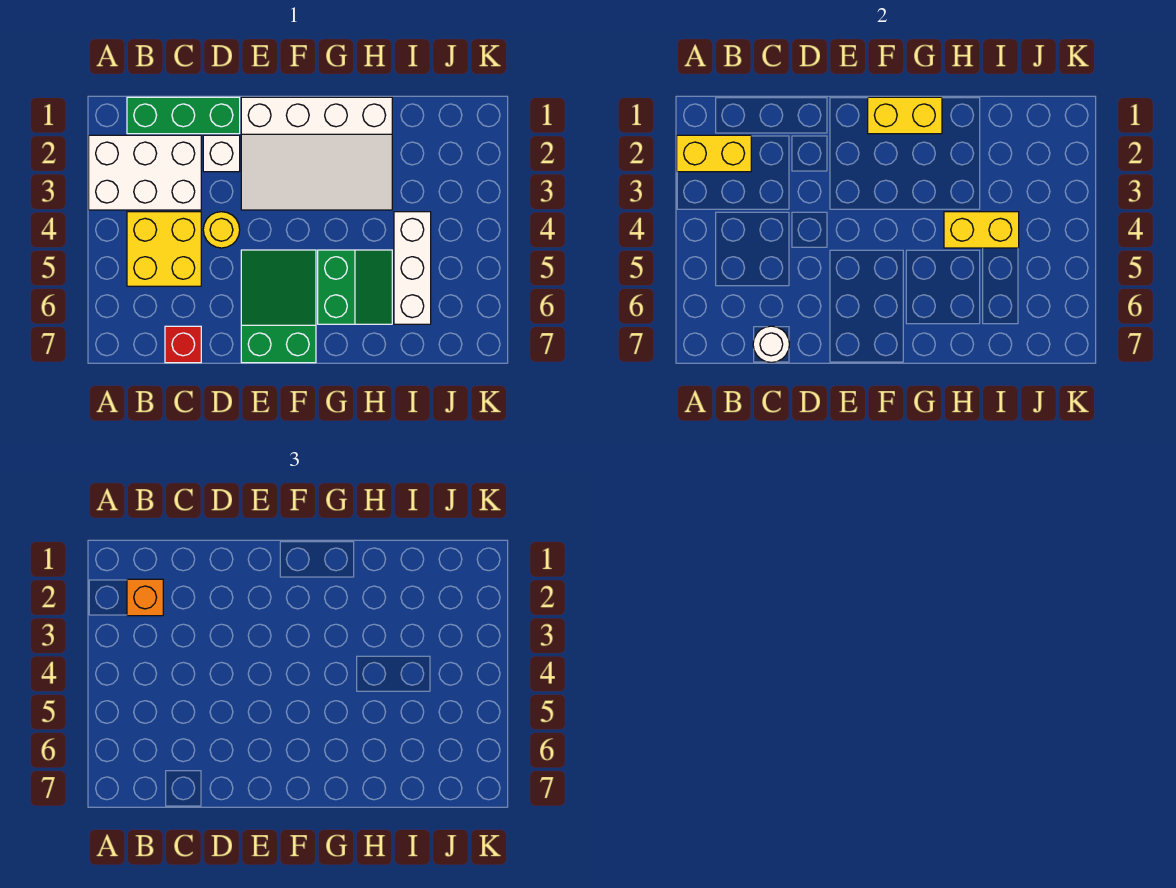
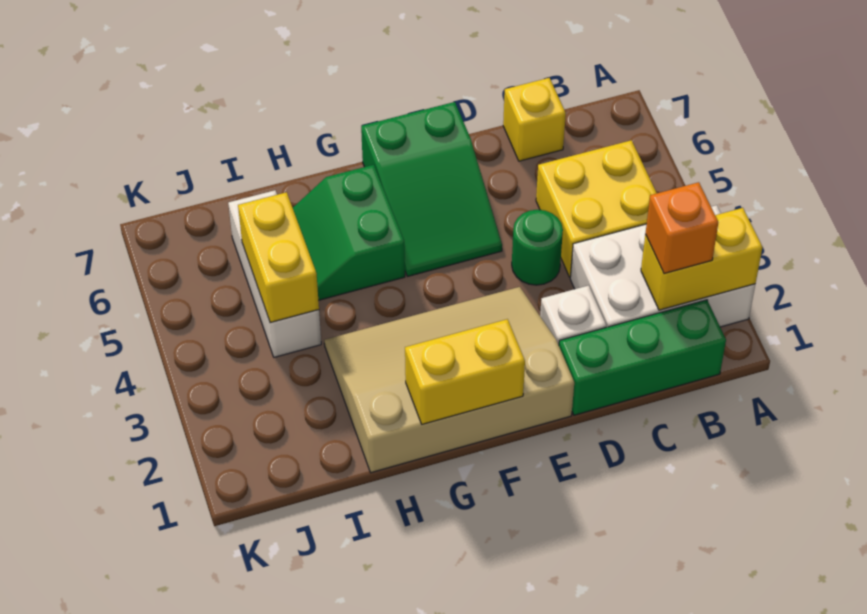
red brick C7 level 1 -> yellow brick C7 level 1
white round brick C7 level 2 -> none
yellow round brick D4 level 1 -> green round brick D4 level 1
white slope E1:H3 level 1 top 1 -> tan slope E1:H3 level 1 top 1
yellow brick H4:I4 level 2 -> yellow brick I4:I5 level 2

